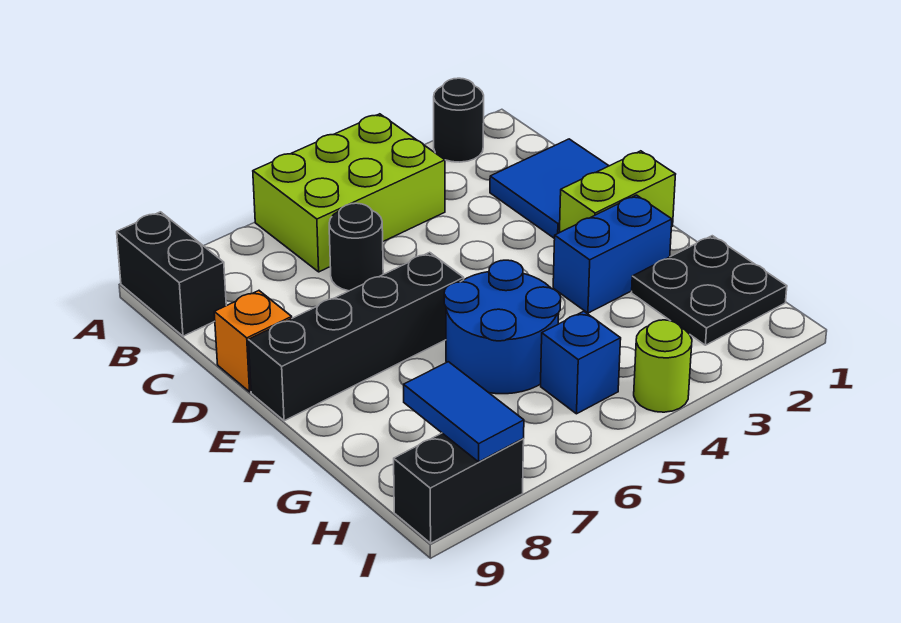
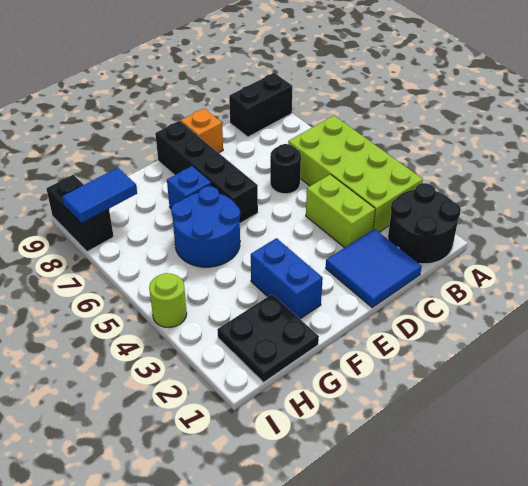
black round brick A2 level 1 -> black round brick A1:B2 level 1
lime brick A4:B6 level 1 -> lime brick A3:B6 level 1
lime brick E1:E2 level 1 -> lime brick C3:C4 level 1
blue brick H5 level 1 -> blue brick F7 level 1

